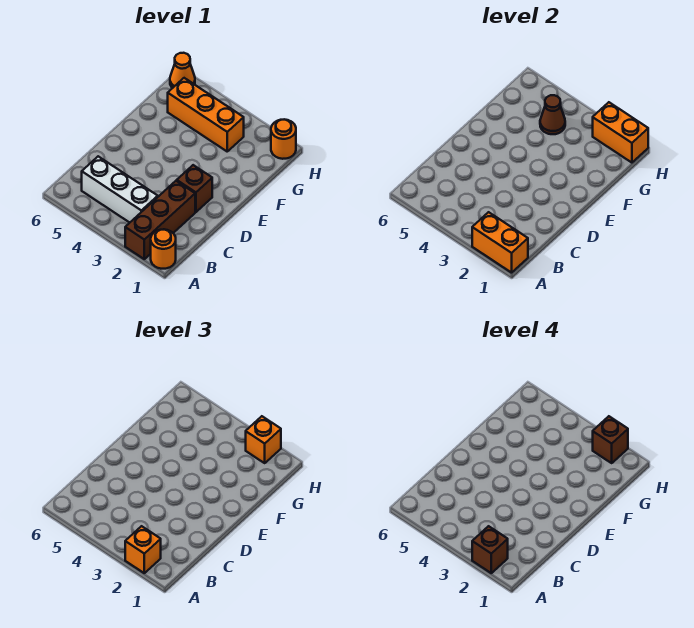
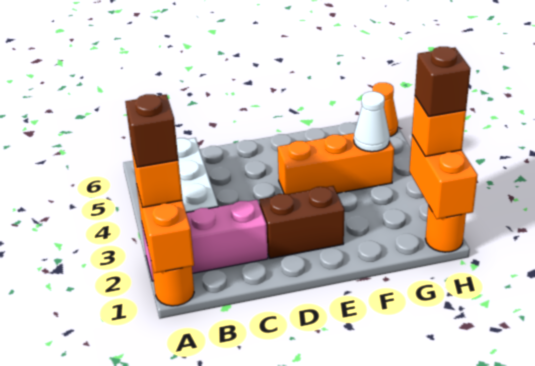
brown brick A2:C2 level 1 -> pink brick A2:C2 level 1
brown brick D2 level 1 -> brown brick D2:E2 level 1
orange brick G3:G5 level 1 -> orange brick E4:G4 level 1
brown cone G4 level 2 -> white cone G4 level 2

